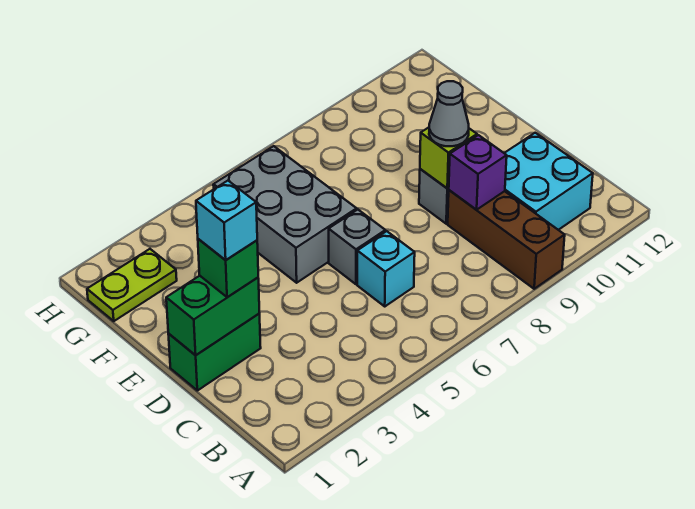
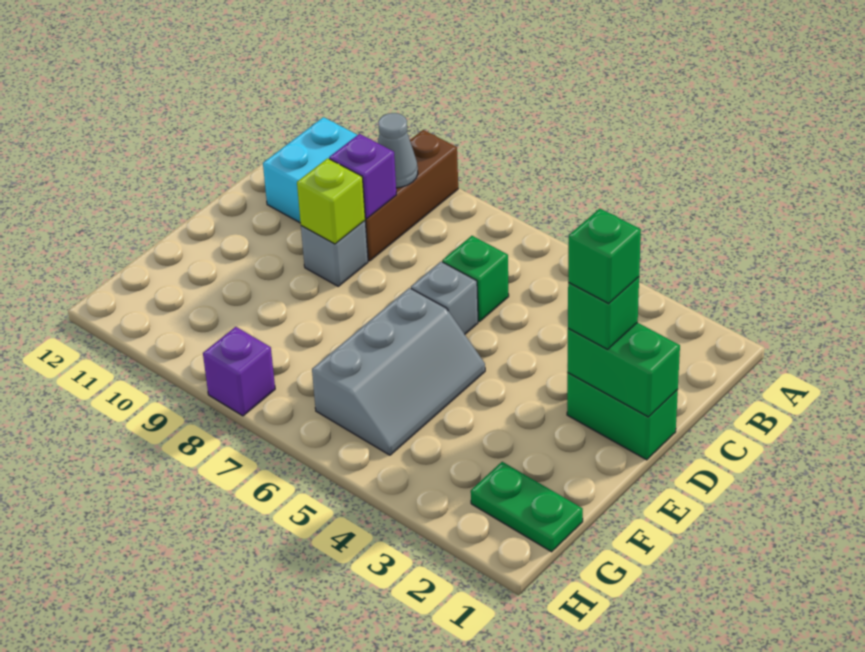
cyan brick C6 level 1 -> green brick C6 level 1
cyan brick D2 level 4 -> green brick D2 level 4
grey cone D9 level 3 -> grey cone B9 level 2
grey brick E5:G6 level 1 -> grey slope E5:G6 level 1 top 6
lime plate G1:G2 level 1 -> green plate G1:G2 level 1
none -> purple brick H8 level 1

